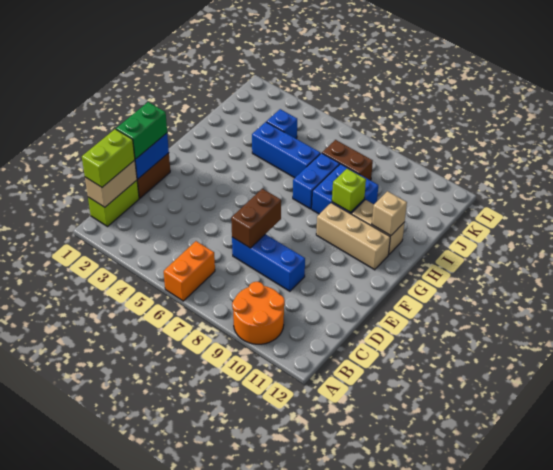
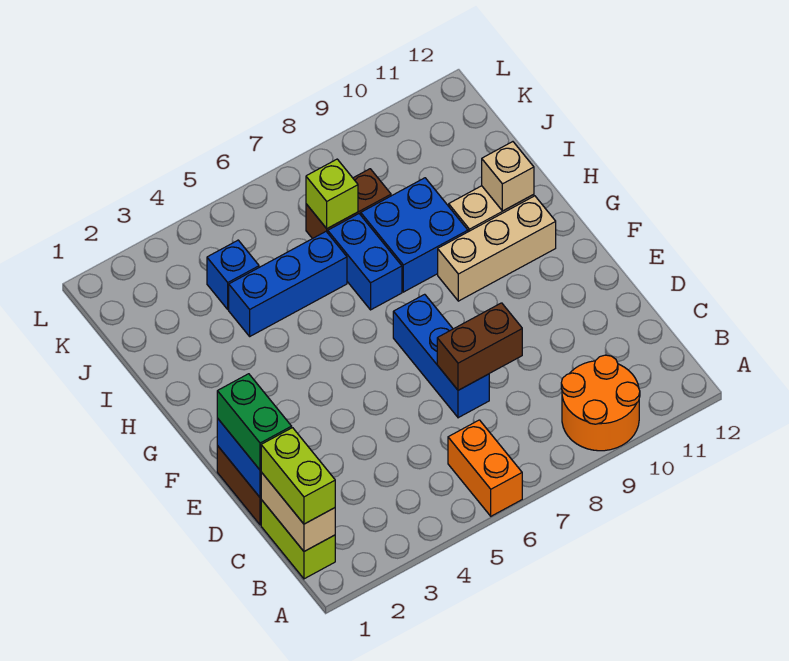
blue brick D7:D9 level 1 -> blue brick D7:F7 level 1
brown brick D7:E7 level 2 -> brown brick D7:D8 level 2
lime brick H9 level 2 -> lime brick J7 level 2

